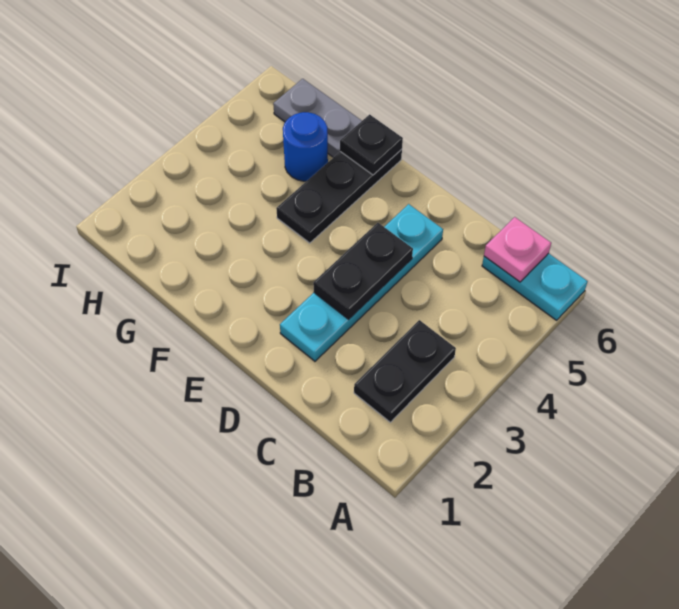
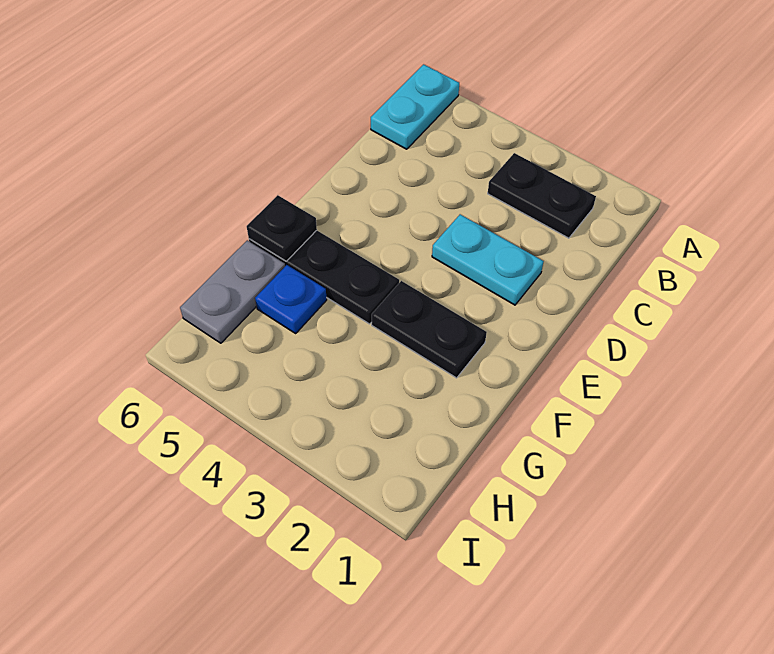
pink plate B6 level 2 -> none
cyan plate D2:D5 level 1 -> cyan plate D2:D3 level 1
black plate D3:D4 level 2 -> black plate F2:F3 level 1
blue round brick G5 level 1 -> blue plate G5 level 1

